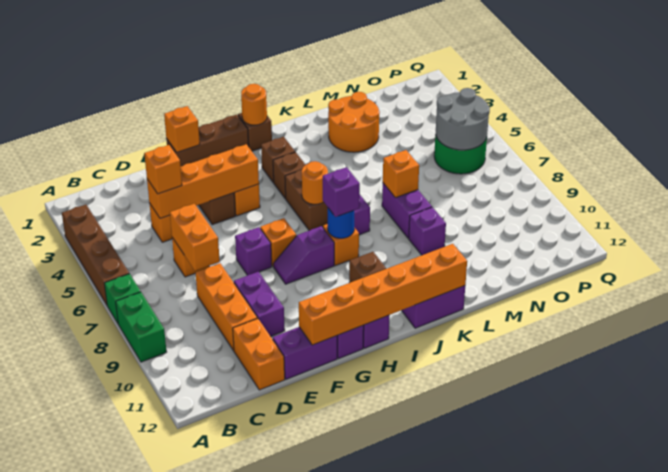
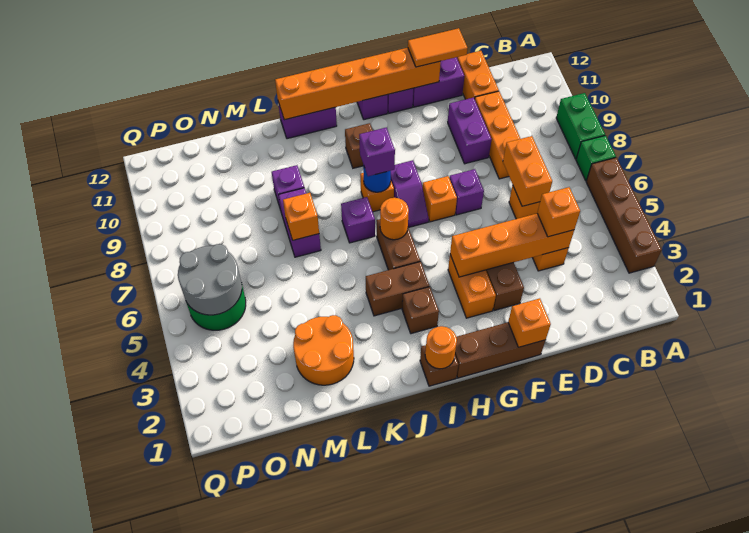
none -> orange tile E12:F12 level 3
purple slope G8:H8 level 1 top H -> purple slope H7:H8 level 1 top 8
brown brick I4 level 1 -> brown brick I4:J4 level 1

